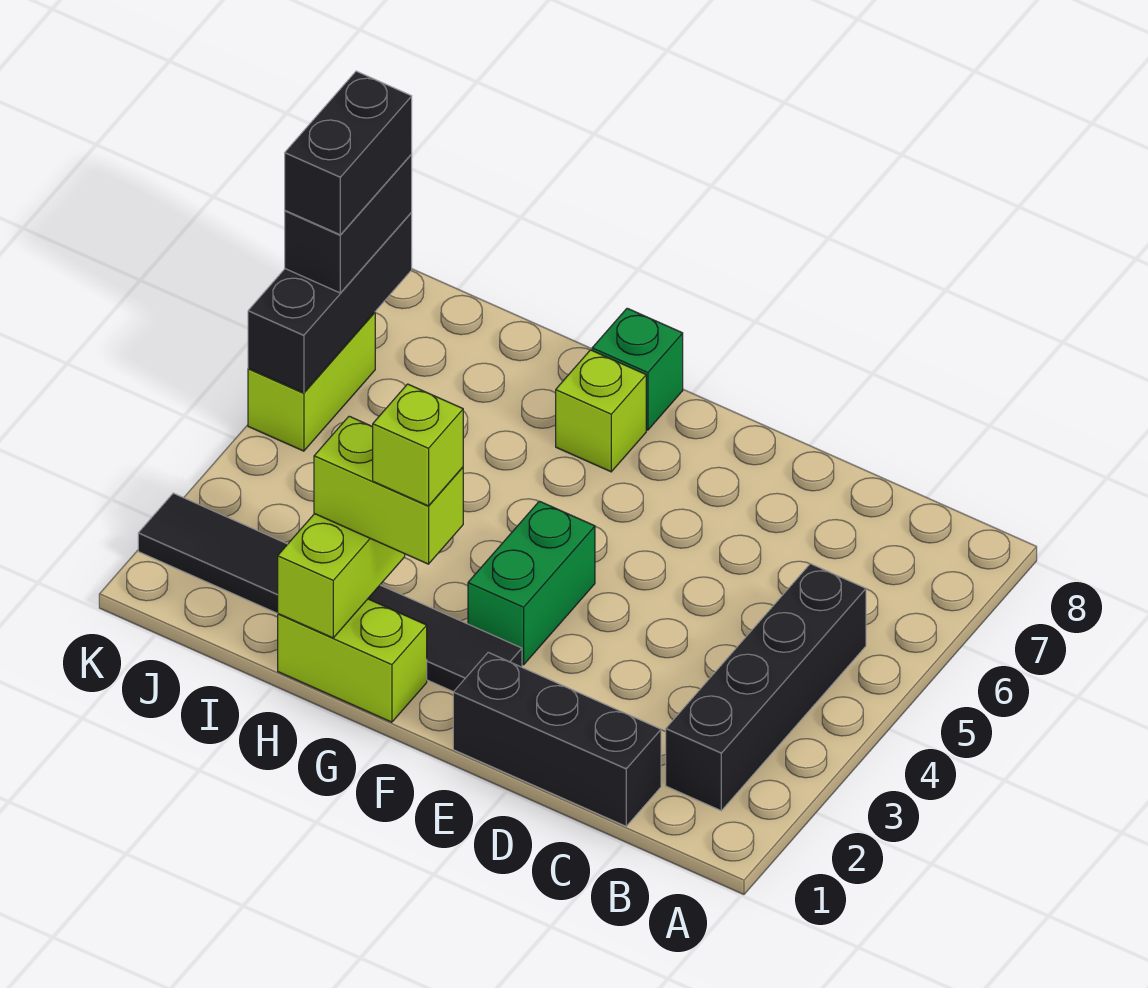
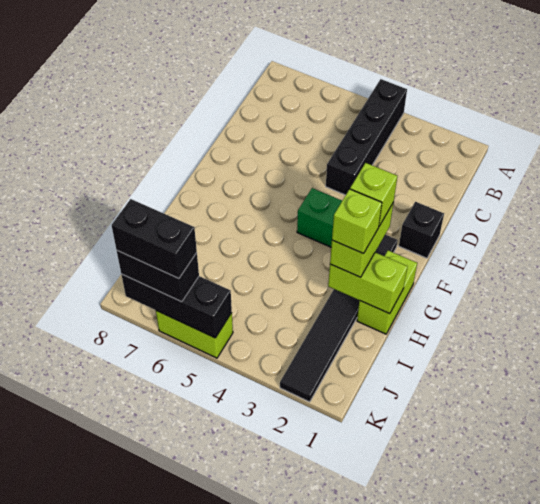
black brick B2:B5 level 1 -> black brick A4:D4 level 1
black brick C1:E1 level 1 -> black brick E1 level 1
lime brick G7 level 1 -> lime brick H2 level 4
green brick G8 level 1 -> none

